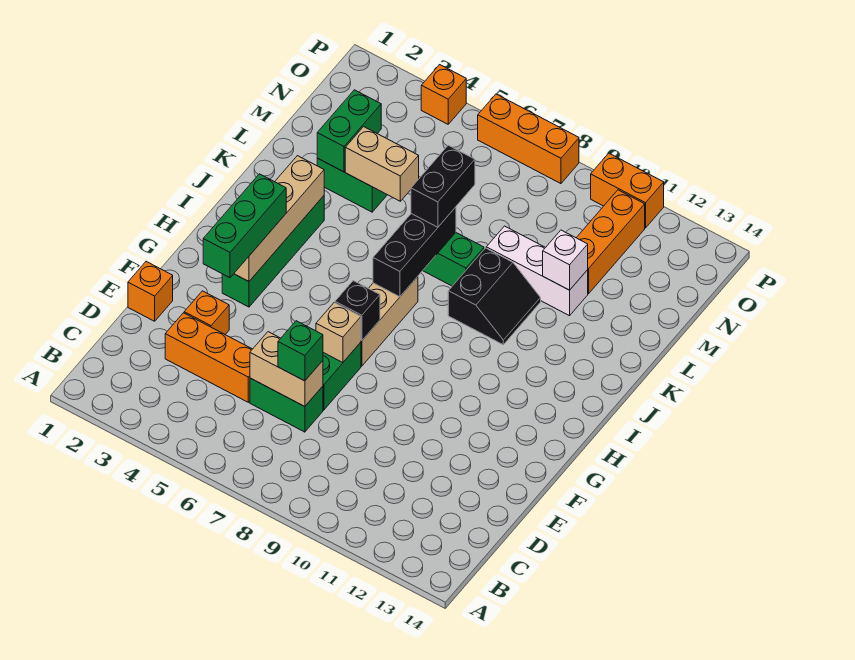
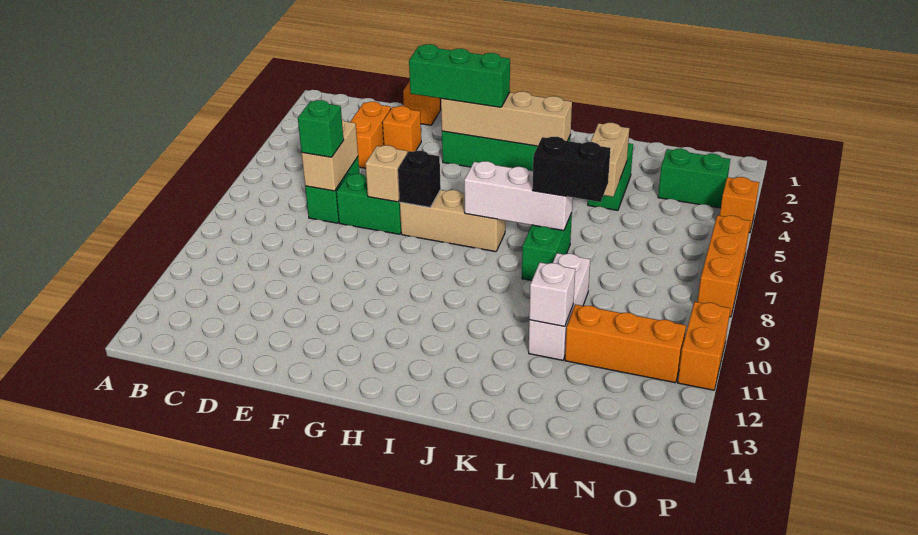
orange brick D3:D5 level 1 -> orange brick D3:D4 level 1
black brick I7:K7 level 2 -> white brick I7:K7 level 2
black slope J9:K10 level 1 top 9 -> none
green brick L3:M3 level 2 -> green brick N3:O3 level 1

